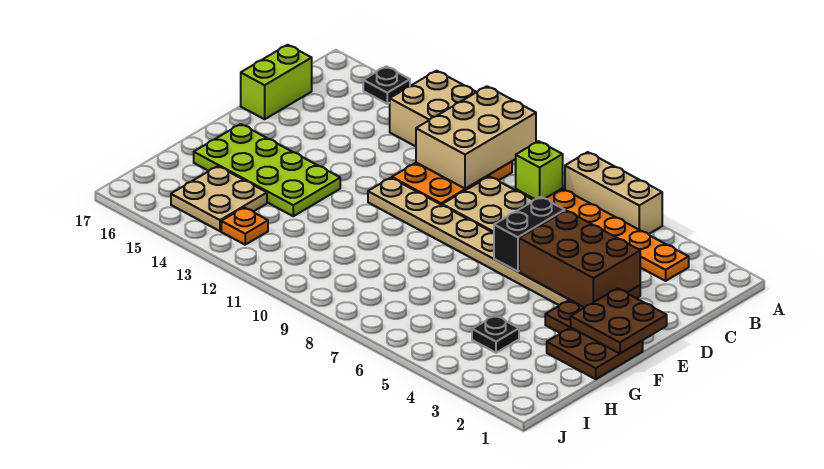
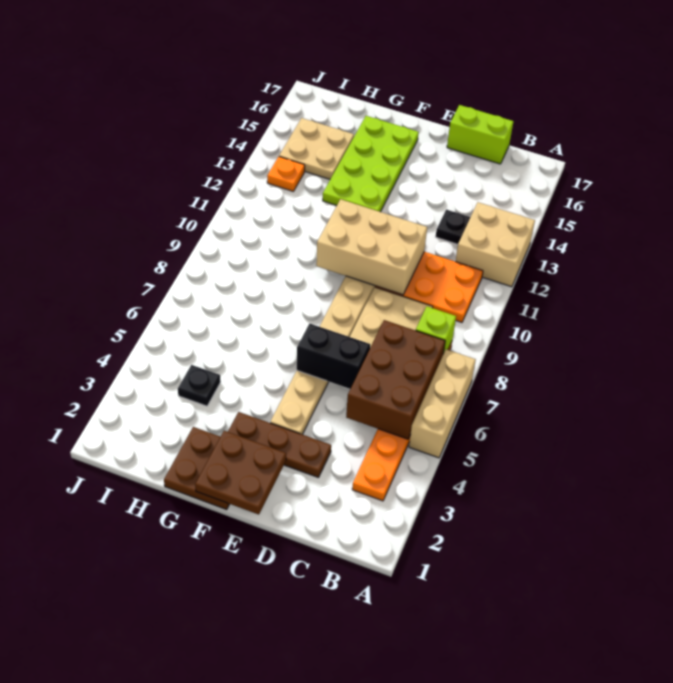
tan brick A10:C11 level 2 -> tan brick D10:F11 level 2
black plate A15 level 1 -> black plate C13 level 1
brown brick D3:E5 level 2 -> brown brick B5:C7 level 2

